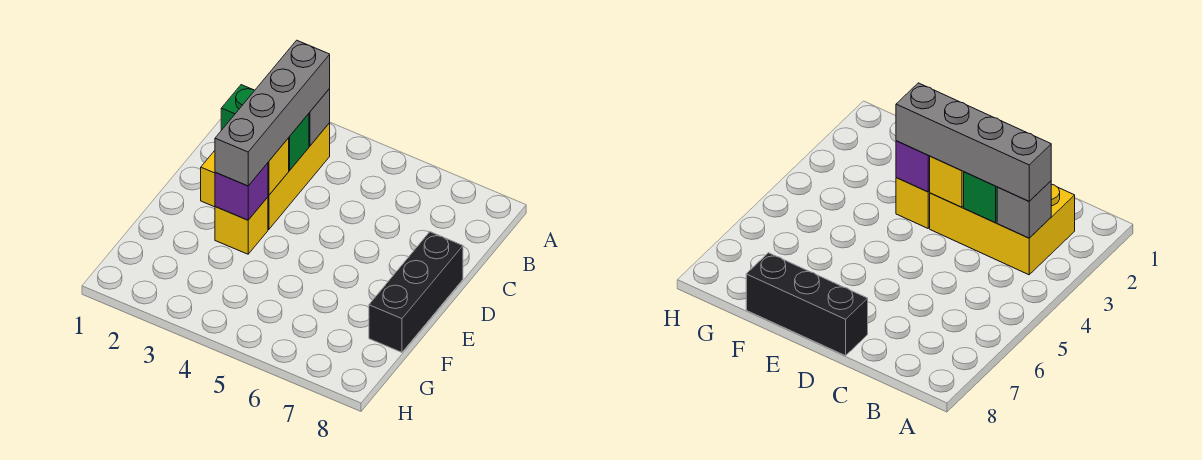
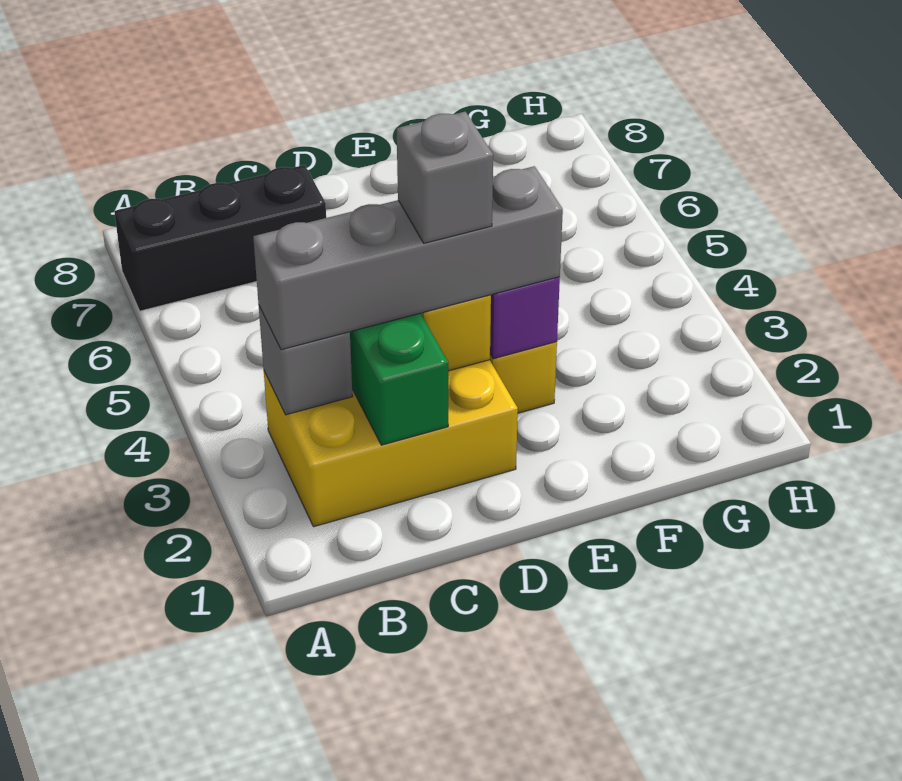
none -> grey brick D3 level 4
black brick D8:F8 level 1 -> black brick A7:C7 level 1

